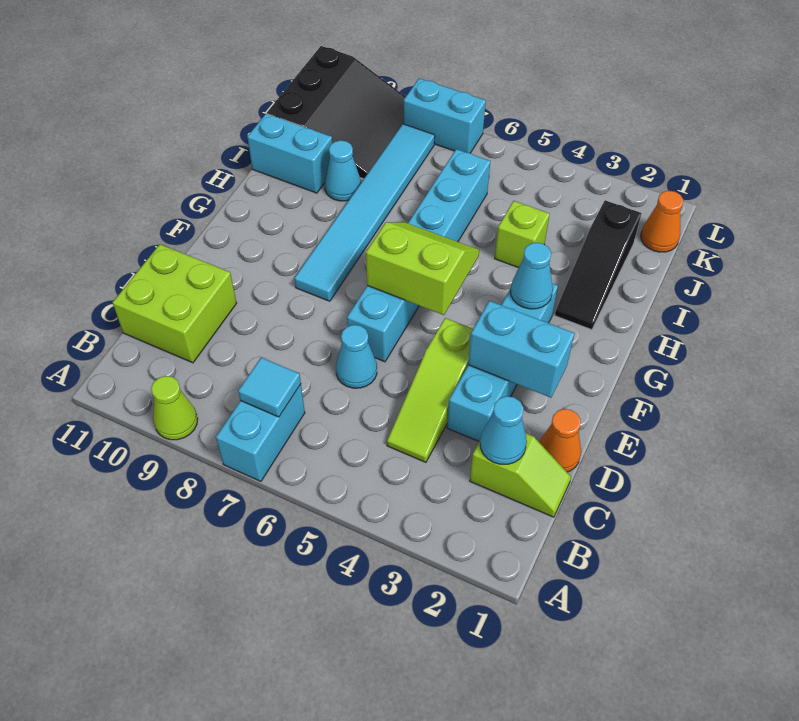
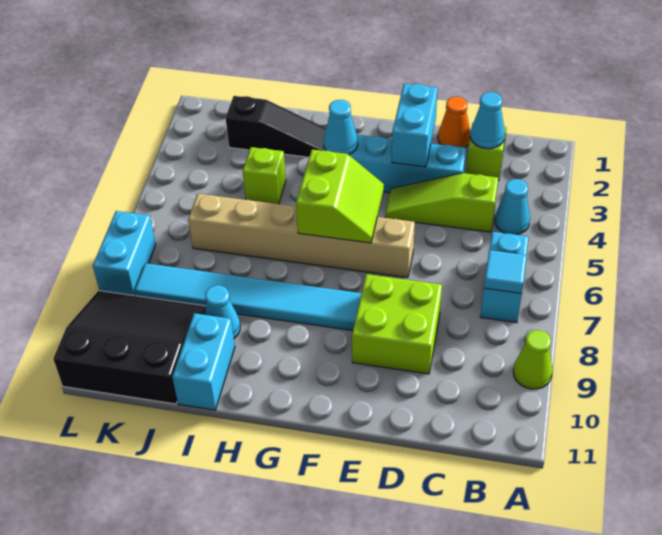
cyan brick A7:B7 level 1 -> cyan brick B6:B7 level 1
lime slope C4:E4 level 1 top E -> lime slope C4:E4 level 1 top C
lime brick C10:D11 level 1 -> lime brick D8:E9 level 1
cyan cone D6 level 1 -> cyan cone B4 level 1
cyan brick E6:J6 level 1 -> tan brick E6:J6 level 1
lime slope F5:G6 level 2 top F -> lime slope F5:G6 level 2 top G
orange cone K1 level 1 -> none

